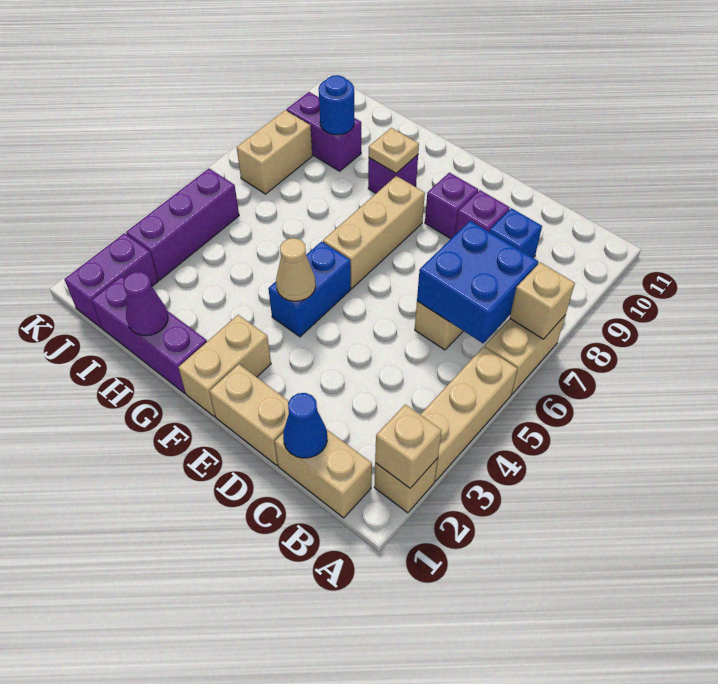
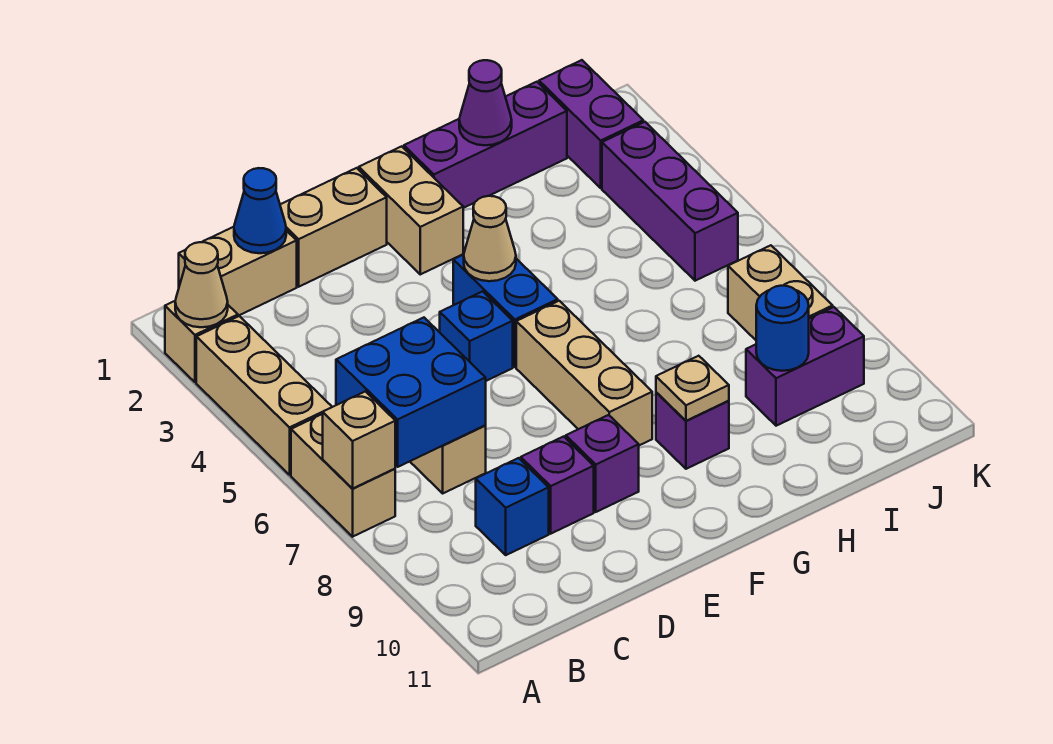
tan brick A2 level 2 -> tan cone A2 level 2
none -> blue brick E5 level 1

